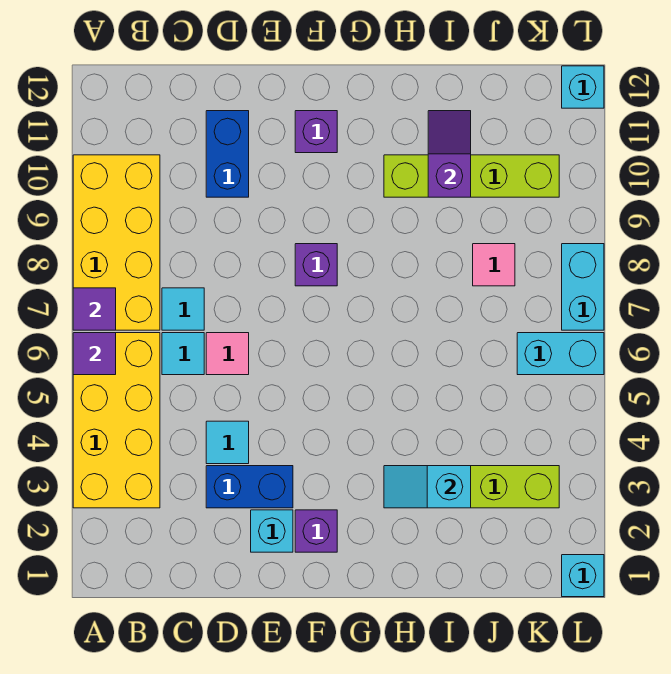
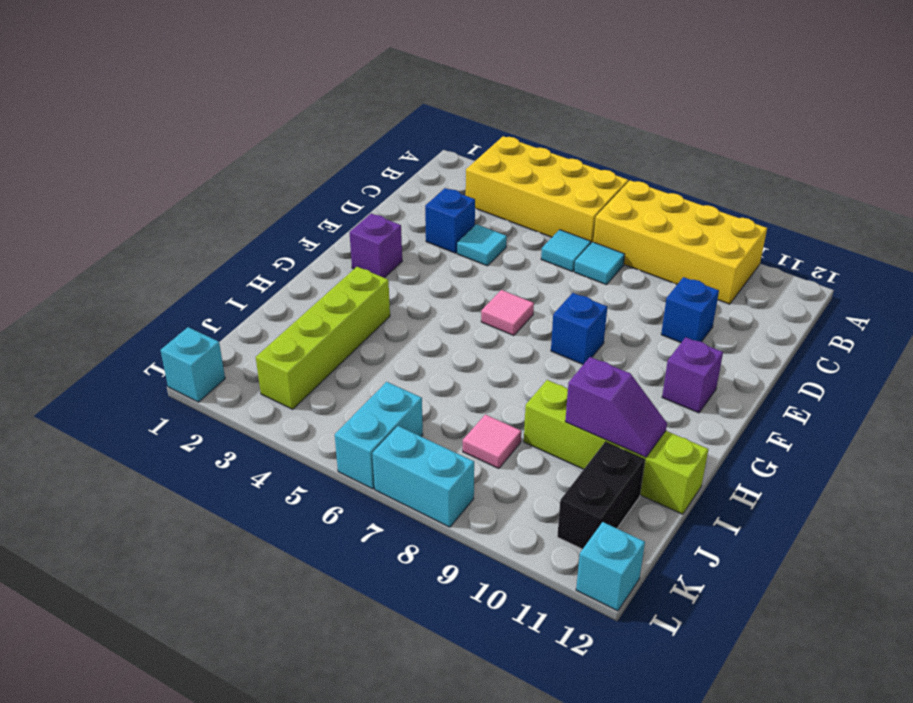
purple tile A6 level 2 -> none
purple tile A7 level 2 -> none
blue brick D3:E3 level 1 -> blue brick D3 level 1
pink tile D6 level 1 -> pink tile F6 level 1
blue brick D10:D11 level 1 -> blue brick D10 level 1
cyan brick E2 level 1 -> none
purple brick F8 level 1 -> blue brick F8 level 1
cyan slope H3:I3 level 2 top I -> none
lime brick H10:K10 level 1 -> lime brick I9:I12 level 1
none -> black brick J11:K11 level 1

